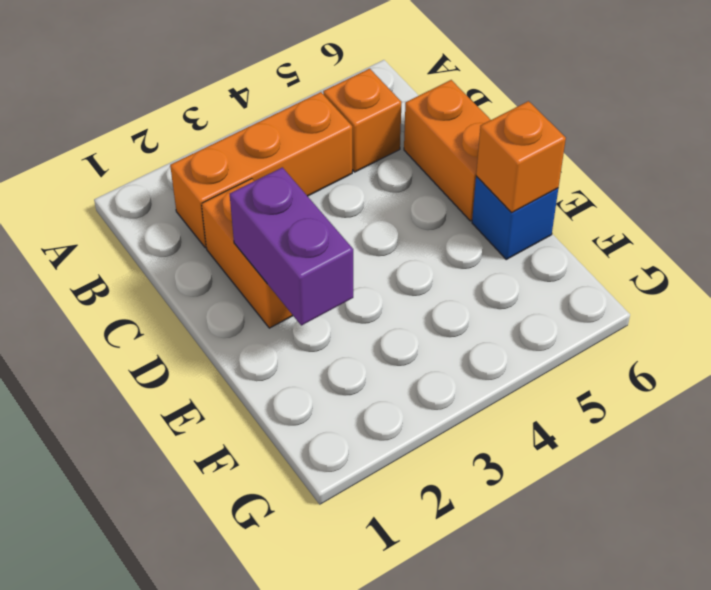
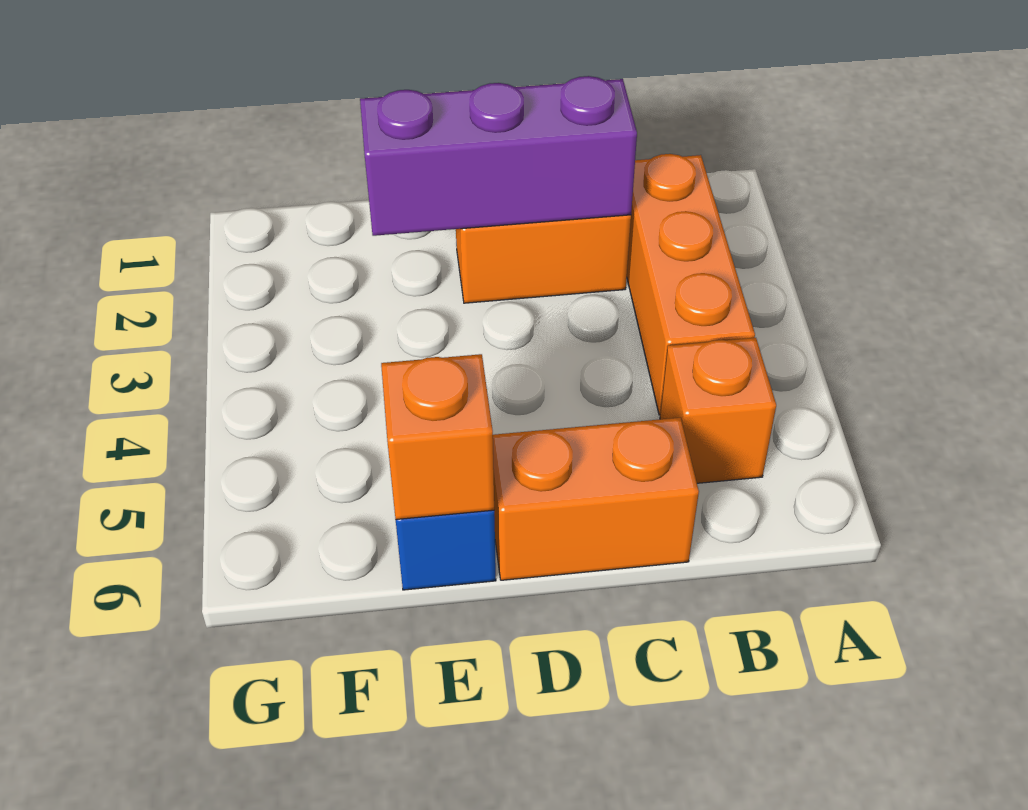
purple brick D2:E2 level 2 -> purple brick C2:E2 level 2

